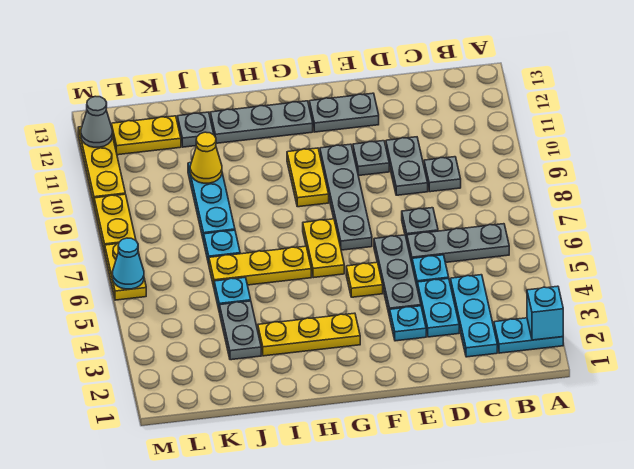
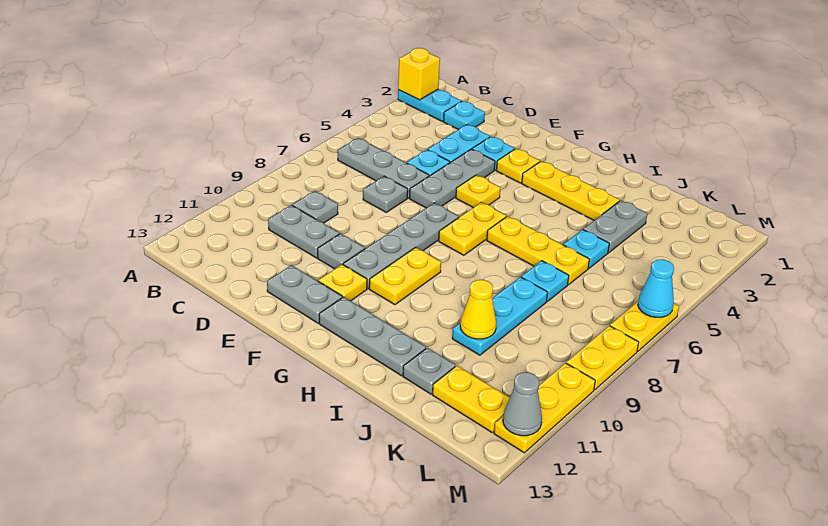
cyan brick A2 level 2 -> yellow brick A2 level 2
cyan plate C2:C4 level 1 -> cyan plate C2 level 1
grey plate D9:D10 level 1 -> grey plate C10:D10 level 1
none -> yellow plate F3 level 1
none -> yellow plate F11 level 1

